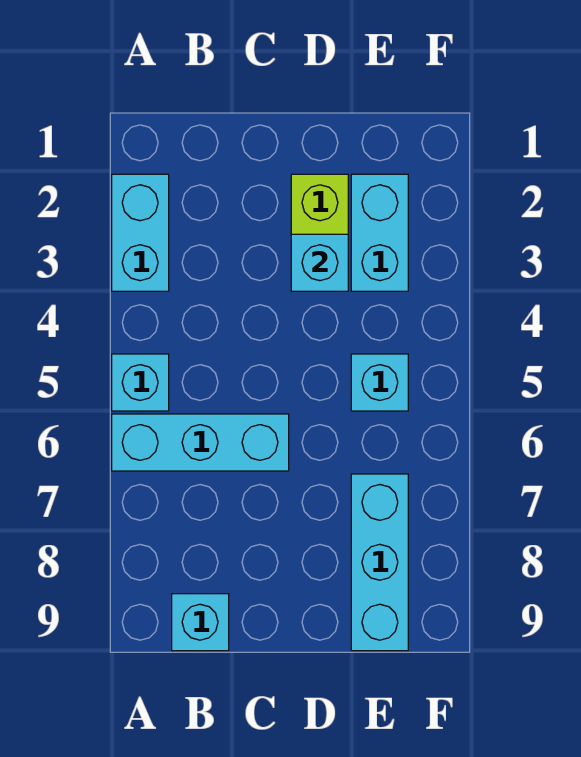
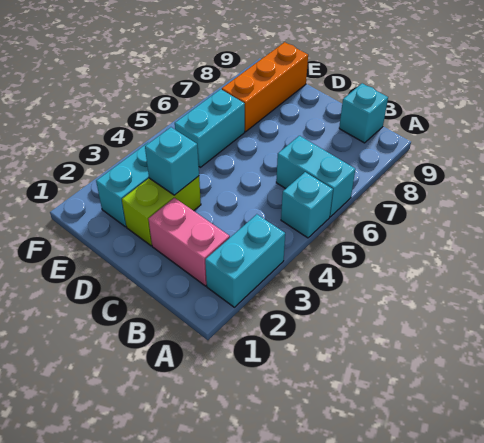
cyan brick A6:C6 level 1 -> cyan brick A6:B6 level 1
none -> pink brick B2:C2 level 1
cyan brick E5 level 1 -> cyan brick E5:E6 level 1
cyan brick E7:E9 level 1 -> orange brick E7:E9 level 1

